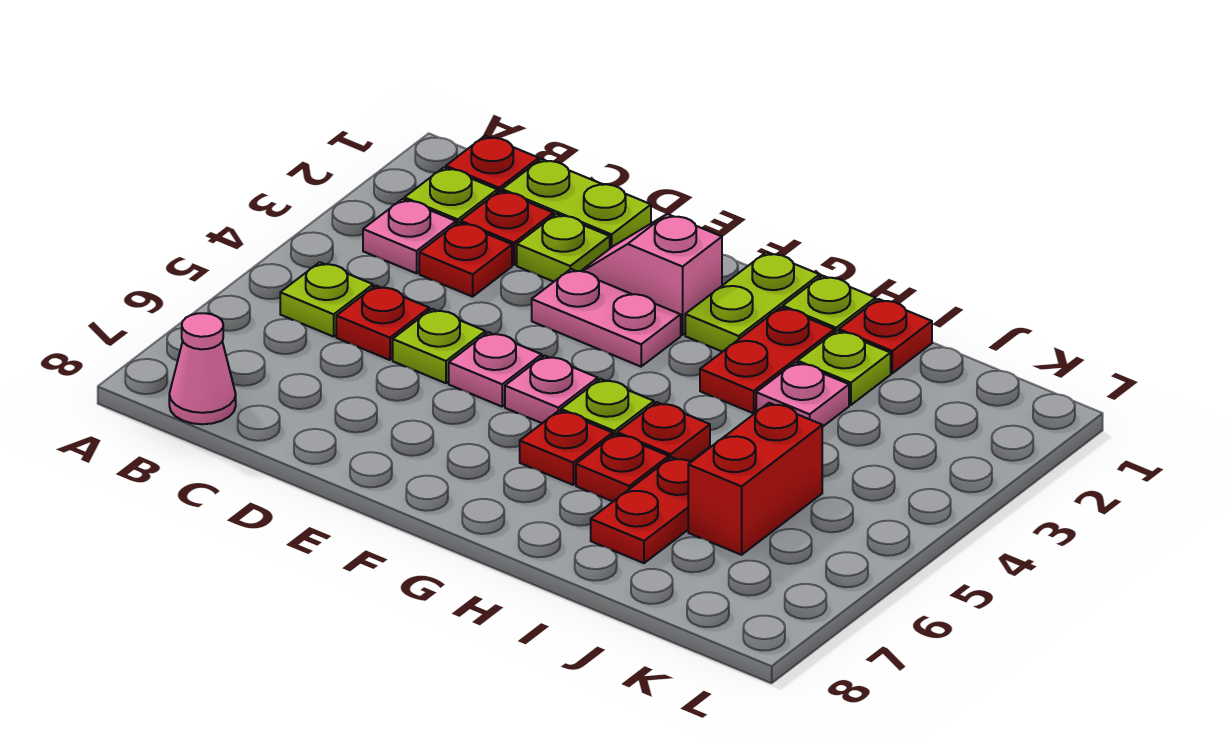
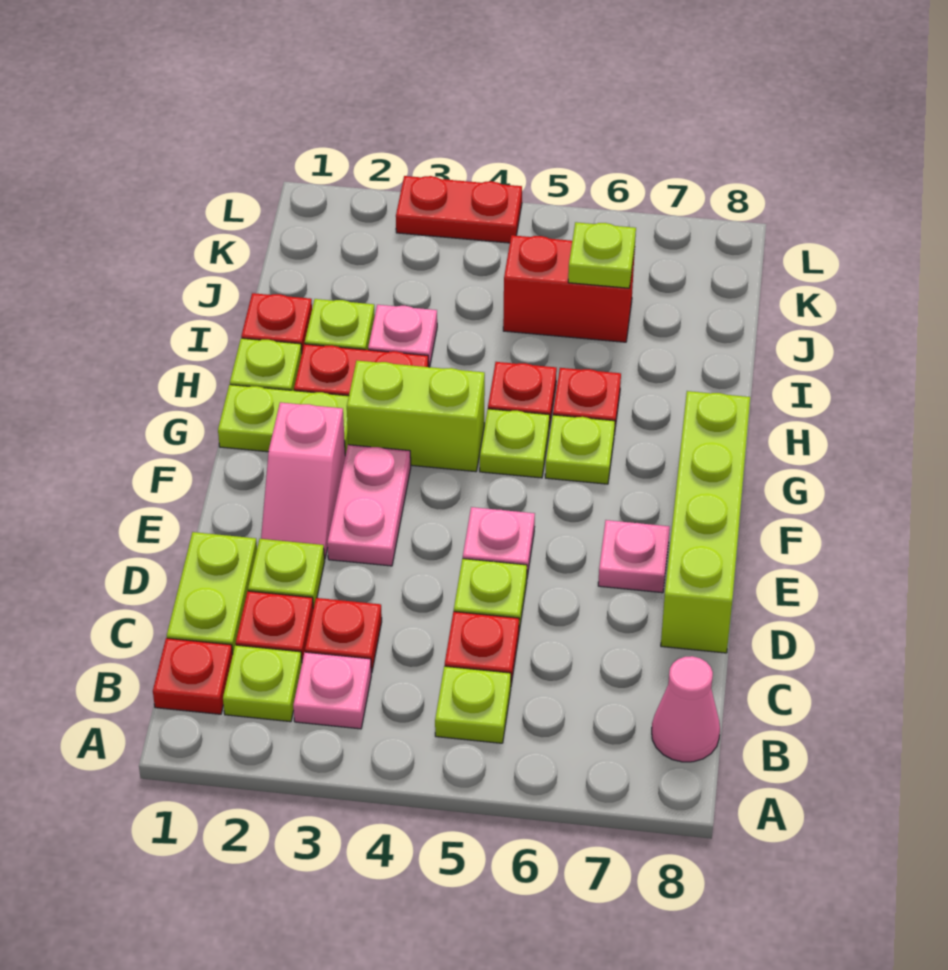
none -> lime brick D8:G8 level 1
pink plate F5 level 1 -> pink plate E7 level 1
none -> lime brick G3:G4 level 1
red plate G6 level 1 -> lime plate G6 level 1
red plate I6:I7 level 1 -> red plate L3:L4 level 1
none -> lime plate J6 level 2

